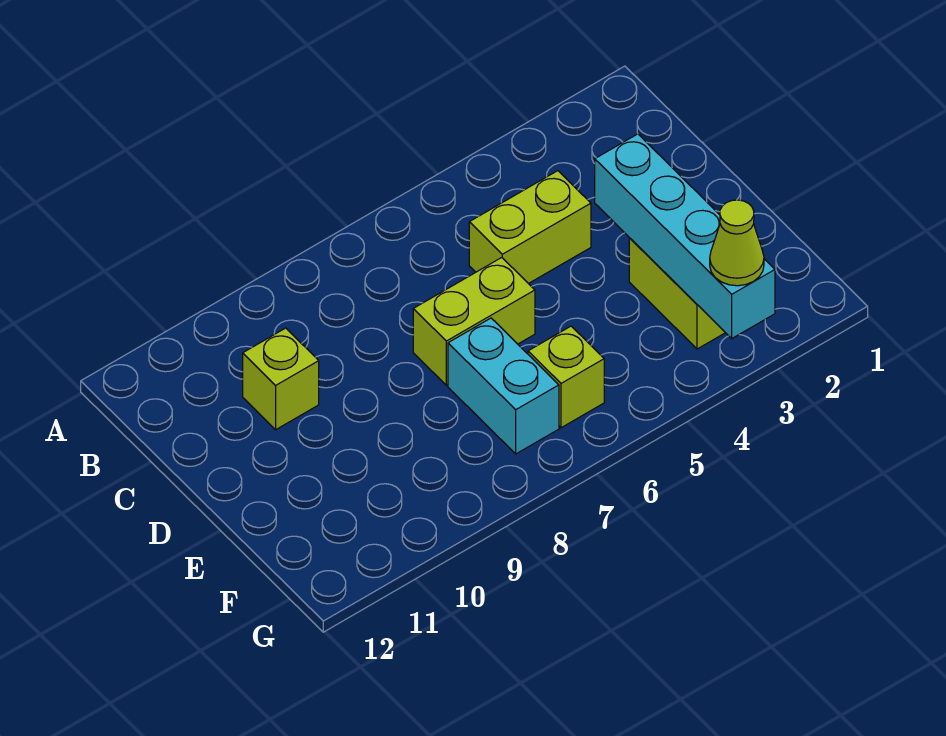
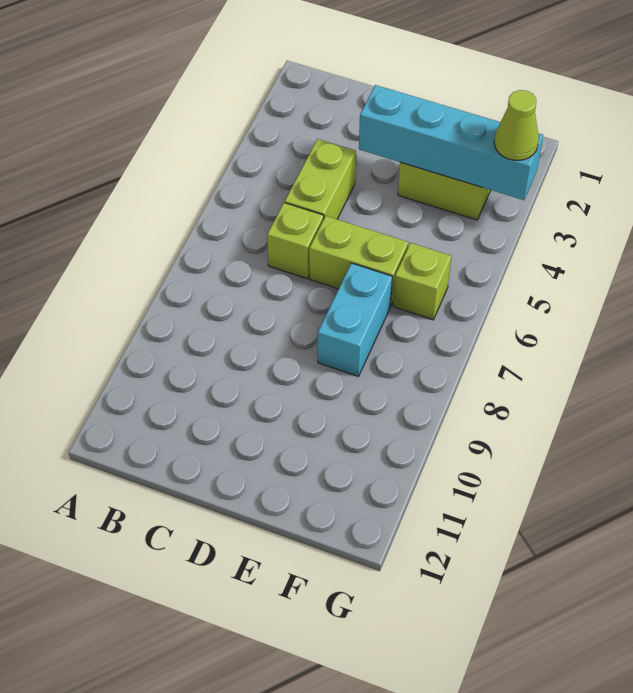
lime brick C10 level 1 -> lime brick C6 level 1
lime brick D6:D7 level 1 -> lime brick D6:E6 level 1
cyan brick E7:F7 level 1 -> cyan brick E7:E8 level 1

